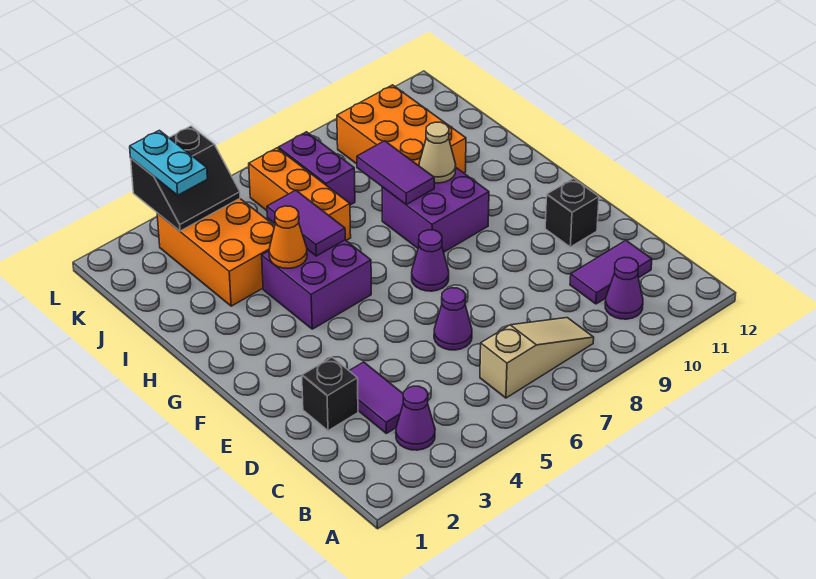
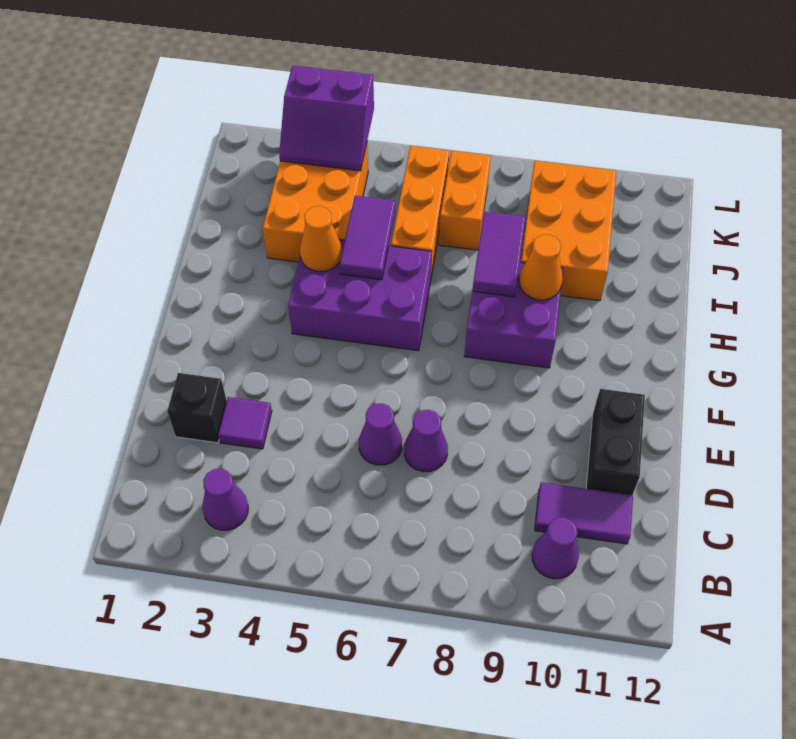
tan slope B6:B8 level 1 top 6 -> none
purple tile C3:D3 level 1 -> purple tile D3 level 1
black brick E11 level 1 -> black brick D11:E11 level 1
purple cone F7 level 1 -> purple cone D7 level 1
purple brick G4:H5 level 1 -> purple brick G4:H6 level 1
tan cone H9 level 2 -> orange cone H9 level 2
purple brick J7:K7 level 1 -> orange brick J7:K7 level 1
black slope K3:L4 level 2 top L -> purple slope K3:L4 level 2 top L
cyan plate K3:L3 level 3 -> none

